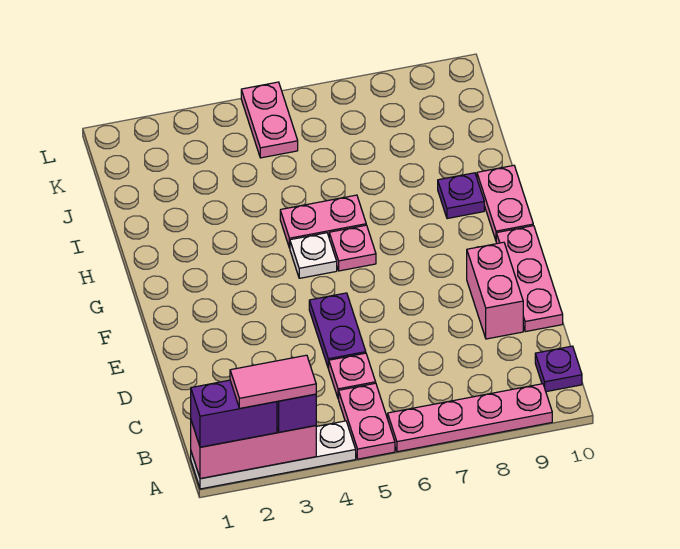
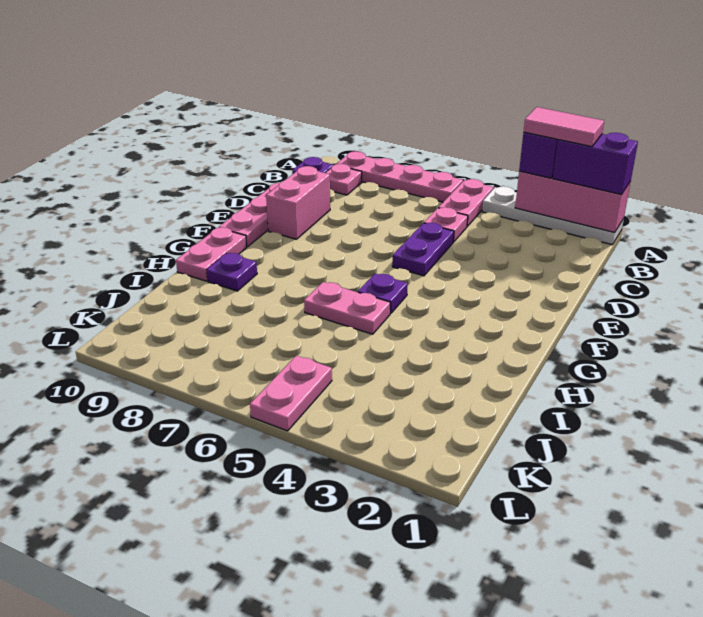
white plate G5 level 1 -> purple plate G5 level 1
pink plate G6 level 1 -> pink plate B9 level 1

